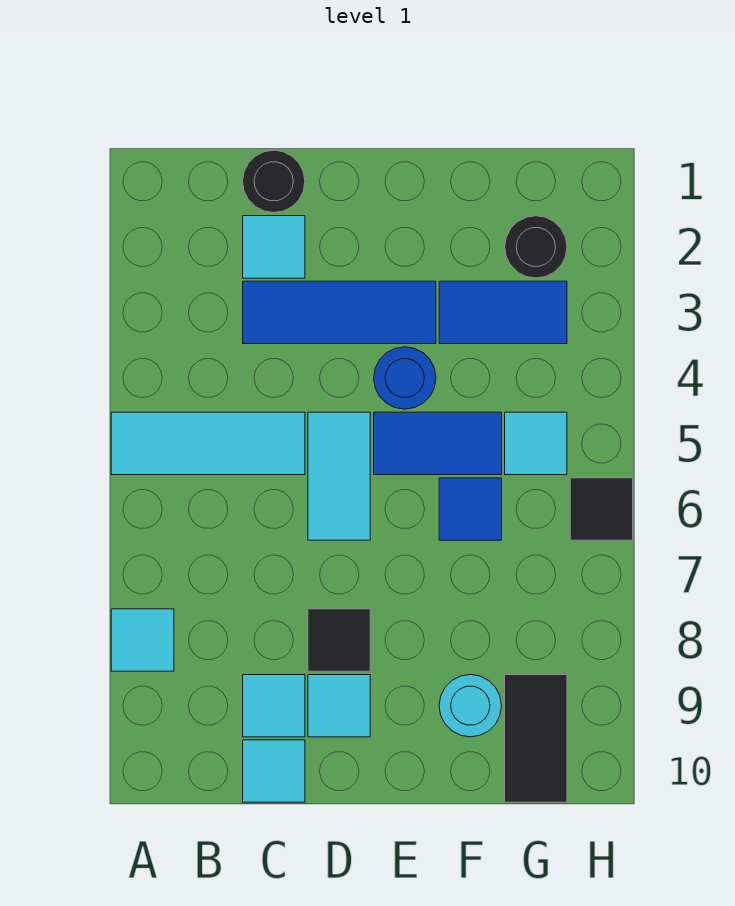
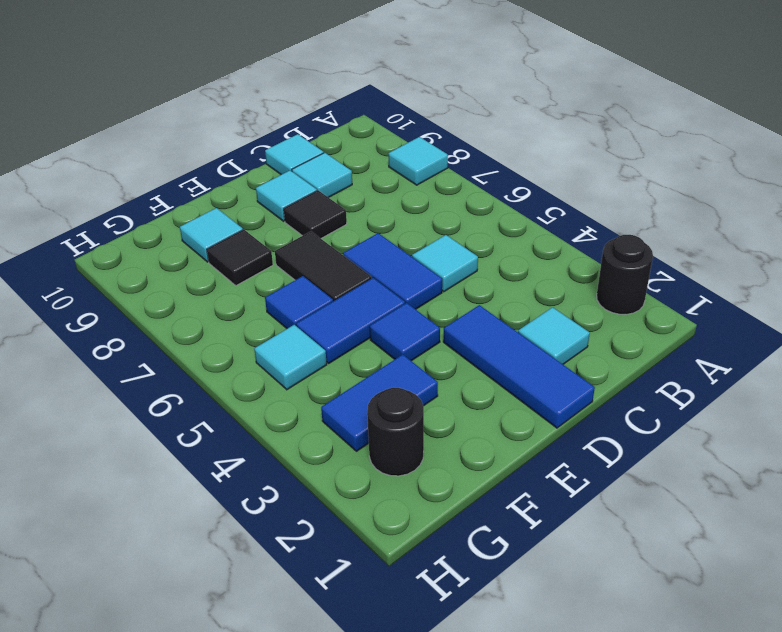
cyan tile A5:C5 level 1 -> cyan tile C5 level 1
black round brick C1 level 1 -> black round brick A2 level 1
blue tile C3:E3 level 1 -> blue tile D1:D3 level 1
cyan tile D5:D6 level 1 -> blue tile D5:D6 level 1
blue round brick E4 level 1 -> blue tile E4 level 1
cyan round brick F9 level 1 -> cyan tile F9 level 1
black tile G9:G10 level 1 -> black tile E6:E7 level 1
black tile H6 level 1 -> black tile F8 level 1

